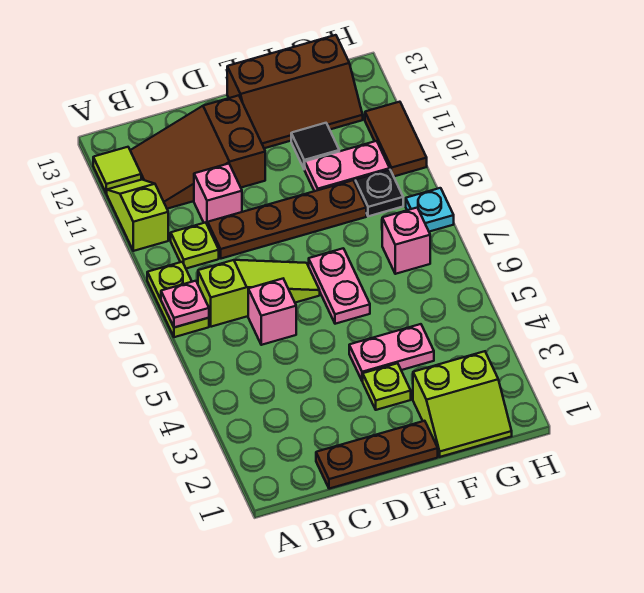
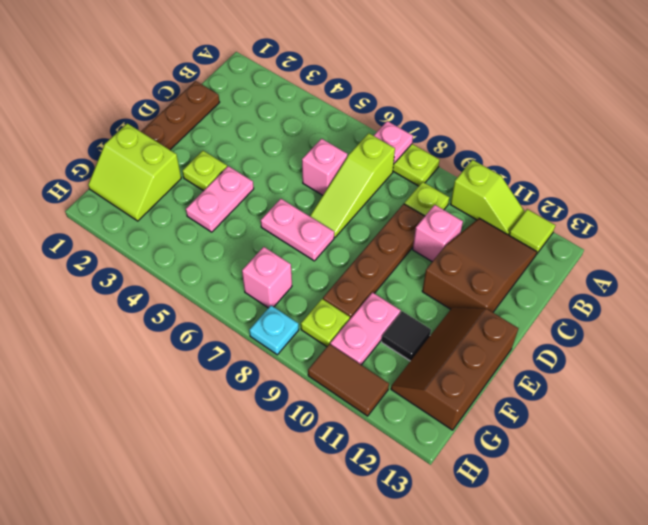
lime slope F1:G2 level 1 top 2 -> lime slope F1:G2 level 1 top F
black plate G9 level 1 -> lime plate G9 level 1

